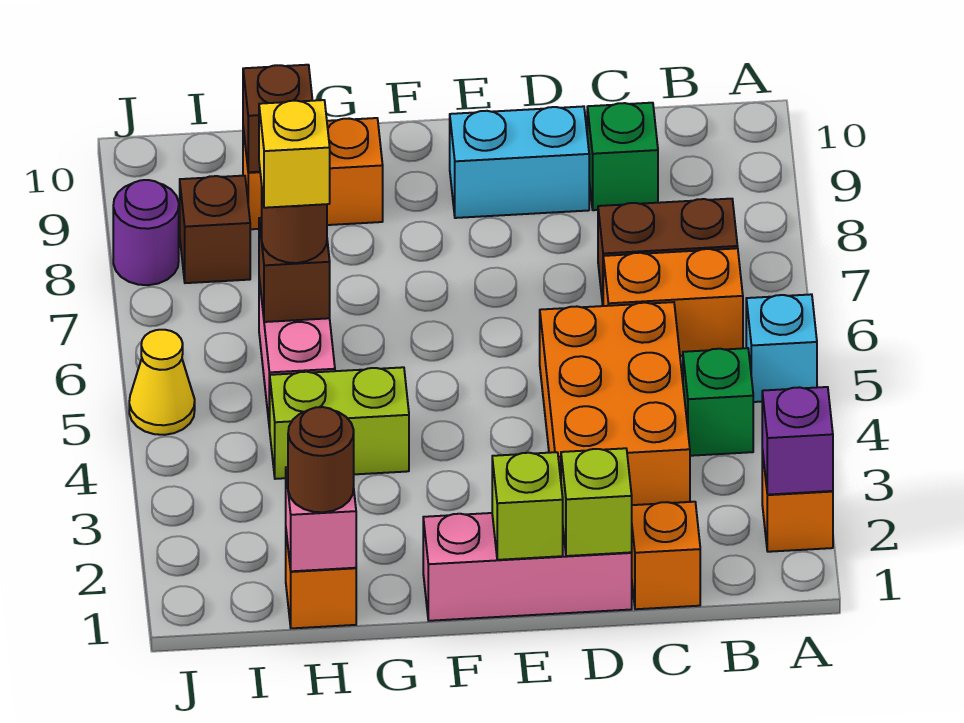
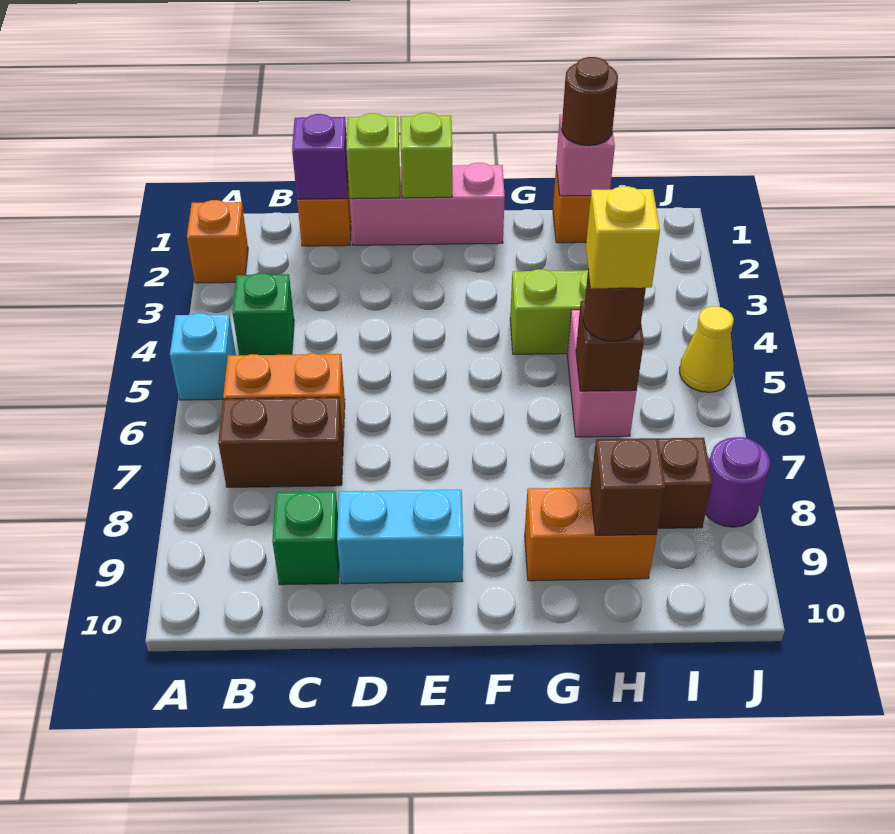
purple brick A2 level 2 -> purple brick C1 level 2
orange brick C3:D5 level 1 -> none

